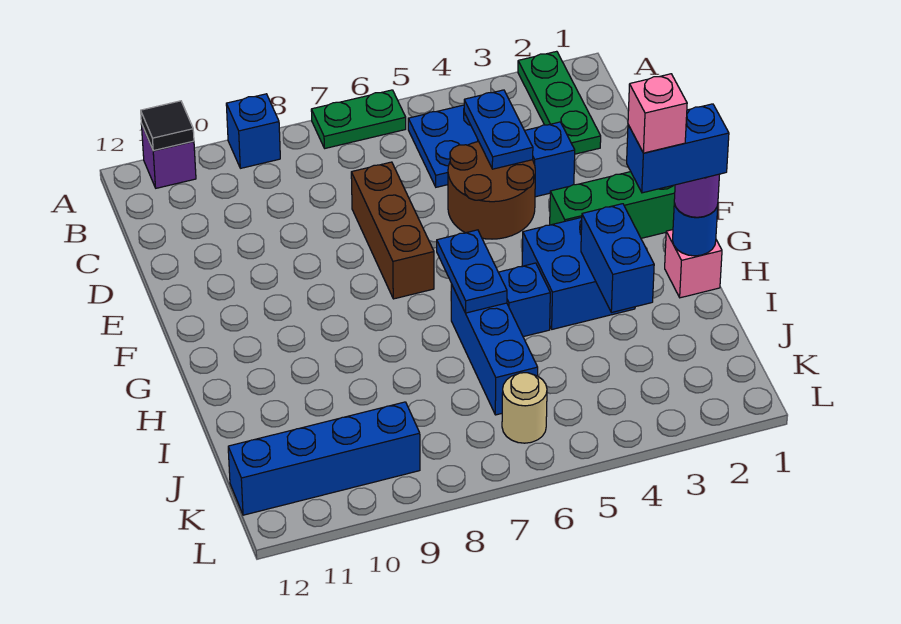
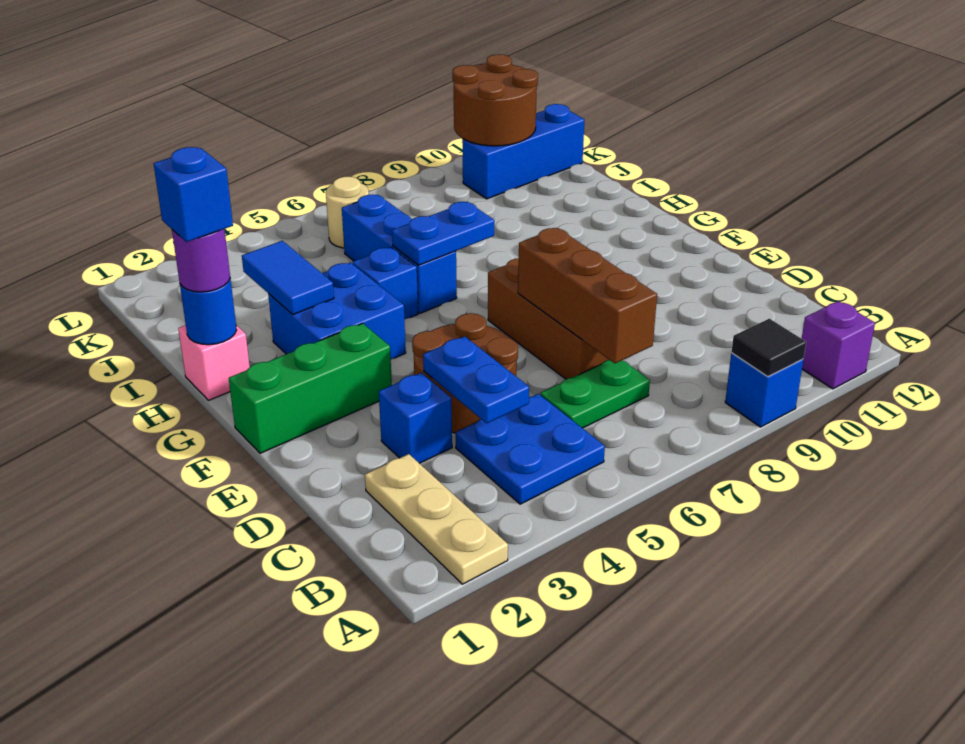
green plate A2:C2 level 1 -> tan plate A2:C2 level 1
green plate A6:A7 level 1 -> green plate C6:C7 level 1
black tile A11 level 2 -> black tile A9 level 2
none -> brown brick C7:E7 level 2
blue plate G6:H6 level 2 -> blue plate H6:H7 level 2
blue brick H1:H2 level 4 -> blue brick H1 level 4
pink brick H2 level 5 -> none
blue brick H3:I3 level 2 -> blue tile H3:I3 level 2
blue brick K9:K12 level 1 -> blue brick K10:K12 level 1
none -> brown round brick K10:L11 level 2

